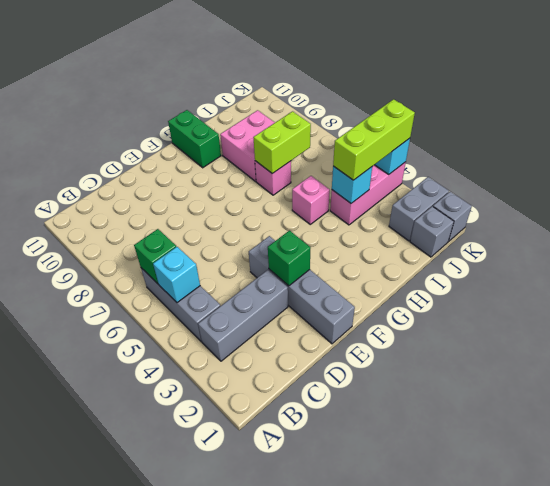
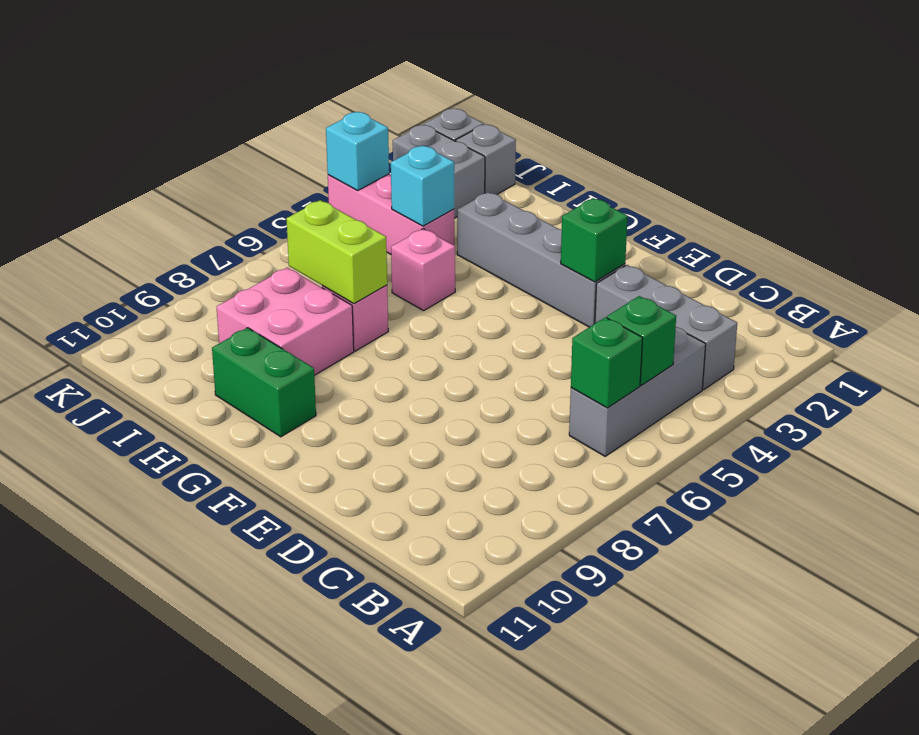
cyan brick B5 level 2 -> green brick B5 level 2
grey brick E1:E4 level 1 -> grey brick E3:H3 level 1
green brick G10:G11 level 1 -> green brick G10:H10 level 1
lime brick I4:K4 level 3 -> none

